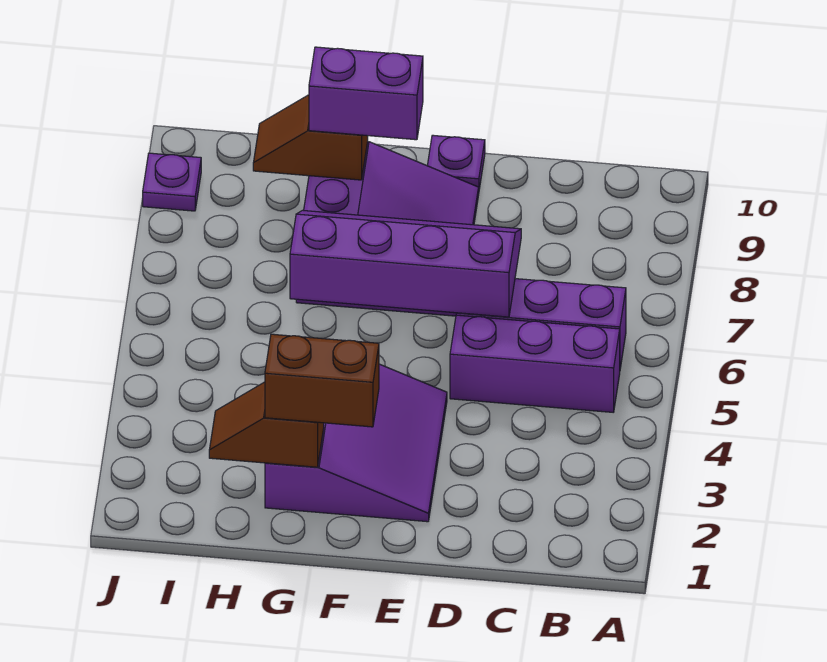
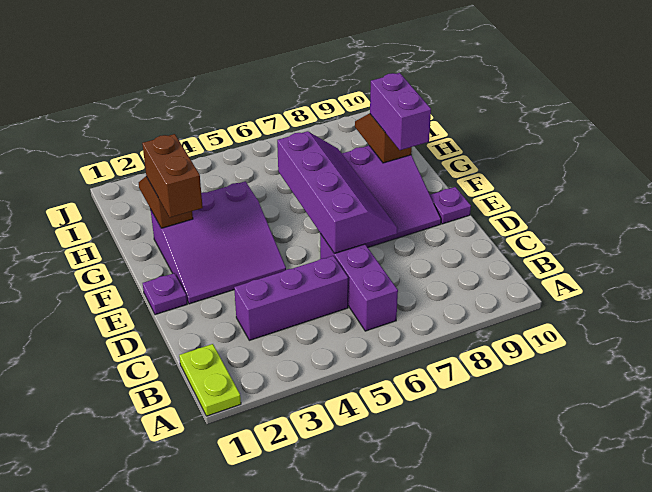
none -> lime plate A1:B1 level 1
purple brick B5:D5 level 1 -> purple brick C3:C5 level 1
purple plate J9 level 1 -> purple plate E1 level 1

